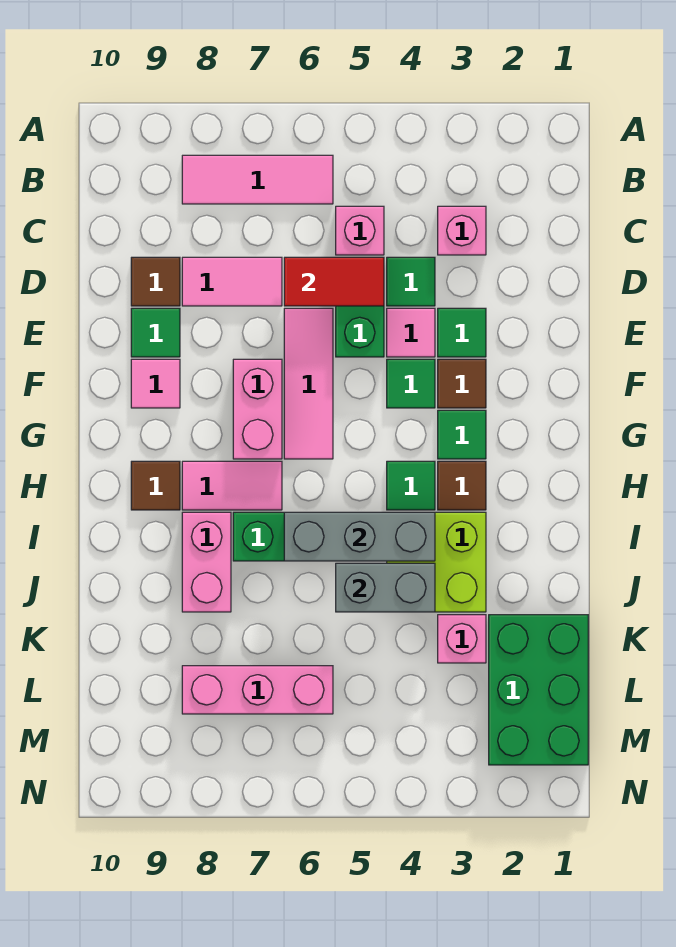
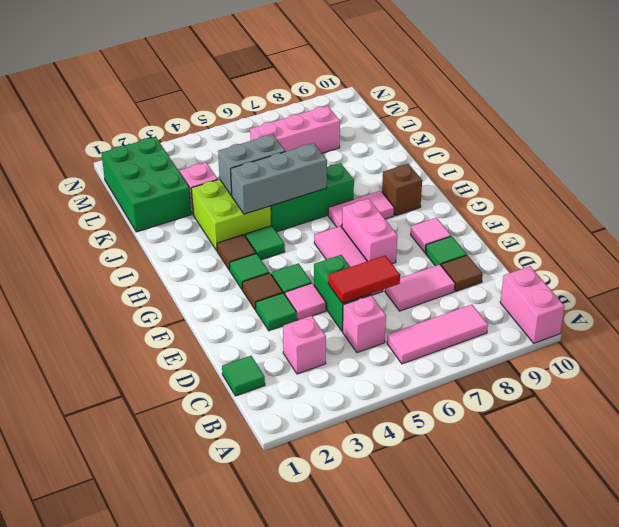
green tile D4 level 1 -> green tile C1 level 1
brown tile H9 level 1 -> brown brick H9 level 1
pink brick I8:J8 level 1 -> pink brick A10:B10 level 1

